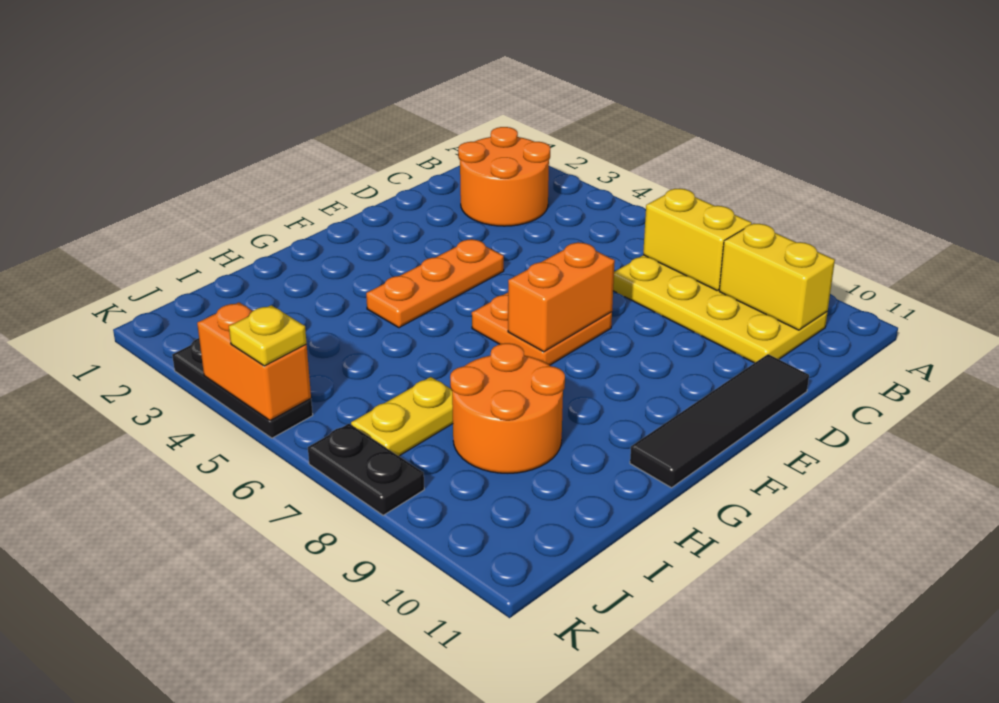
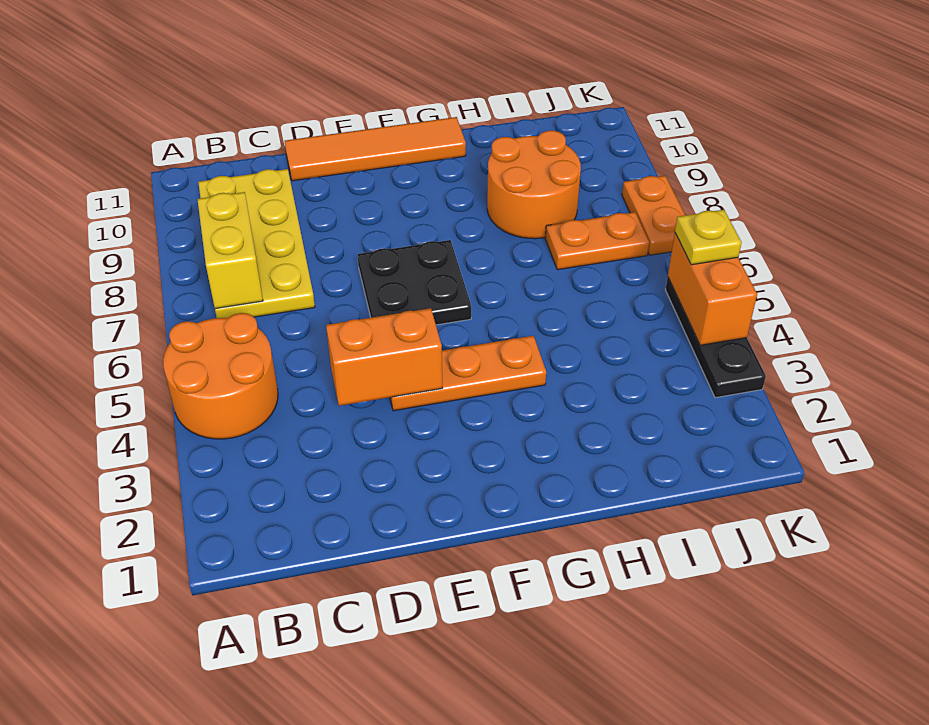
orange round brick B2:C3 level 1 -> orange round brick A4:B5 level 1
yellow brick B9:B10 level 2 -> none
black tile D11:G11 level 1 -> orange tile D11:G11 level 1
orange plate E6:F7 level 1 -> black plate E6:F7 level 1
orange brick E7:F7 level 2 -> orange brick D4:E4 level 2
yellow plate I7:J7 level 1 -> orange plate I7:J7 level 1
black plate K7:K8 level 1 -> orange plate K7:K8 level 1

